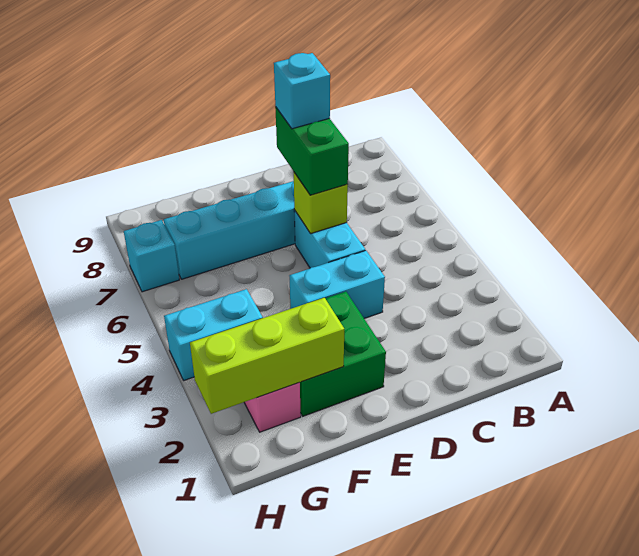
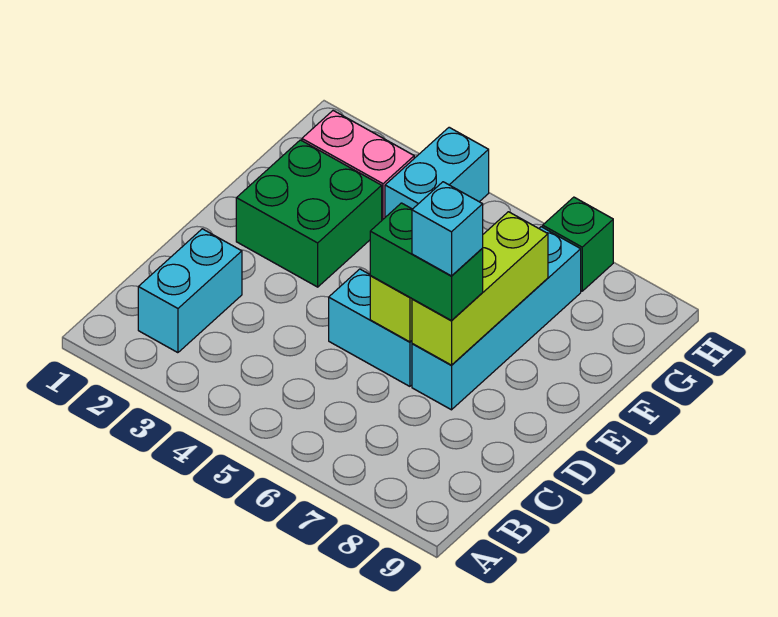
cyan brick D4:E4 level 1 -> cyan brick B2:C2 level 1
lime brick F2:H2 level 2 -> lime brick D7:F7 level 2
cyan brick H7 level 1 -> green brick H7 level 1

